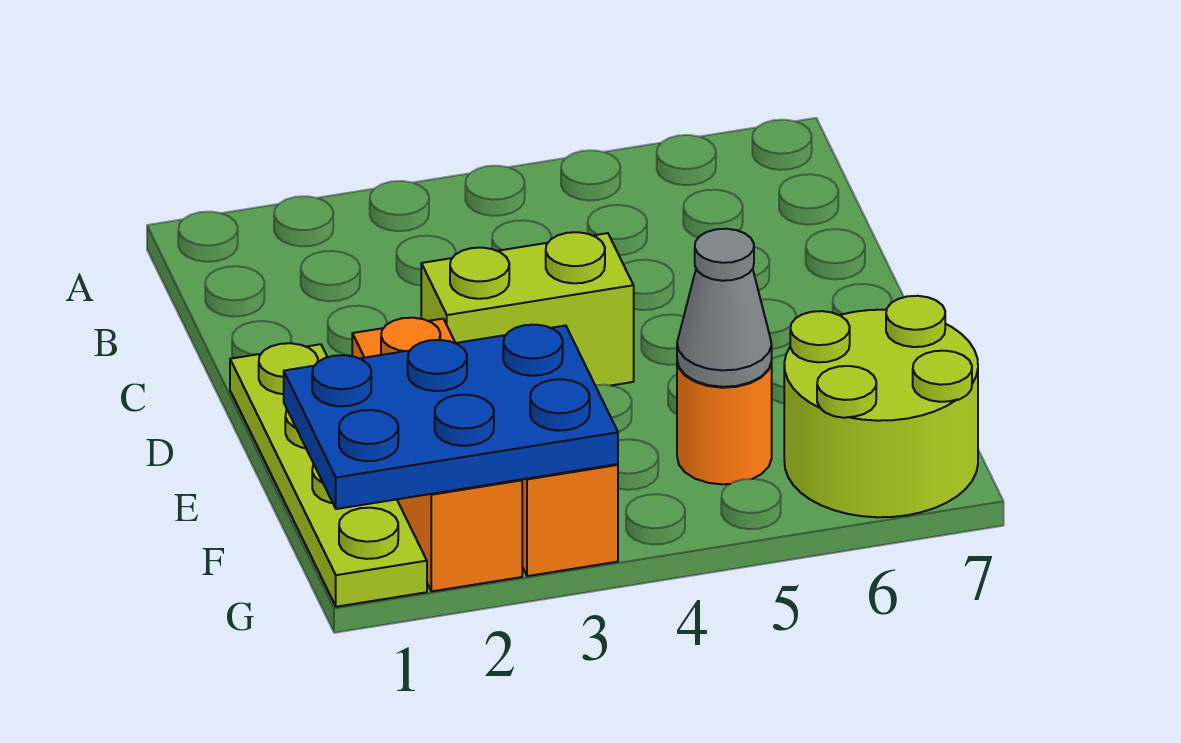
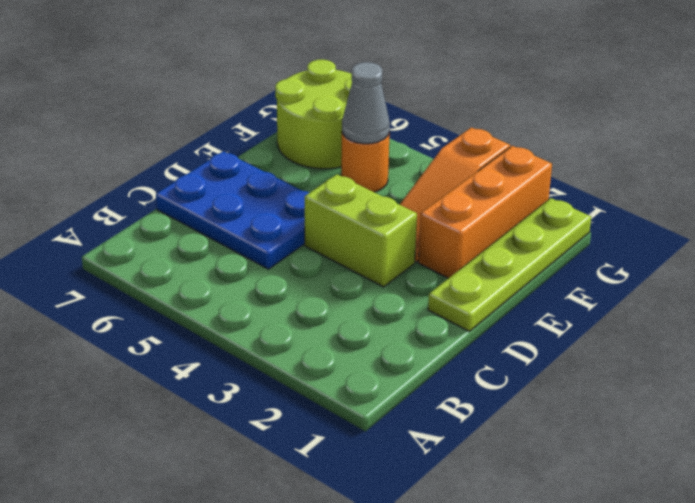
blue plate F1:G3 level 2 -> blue plate C5:D7 level 1

